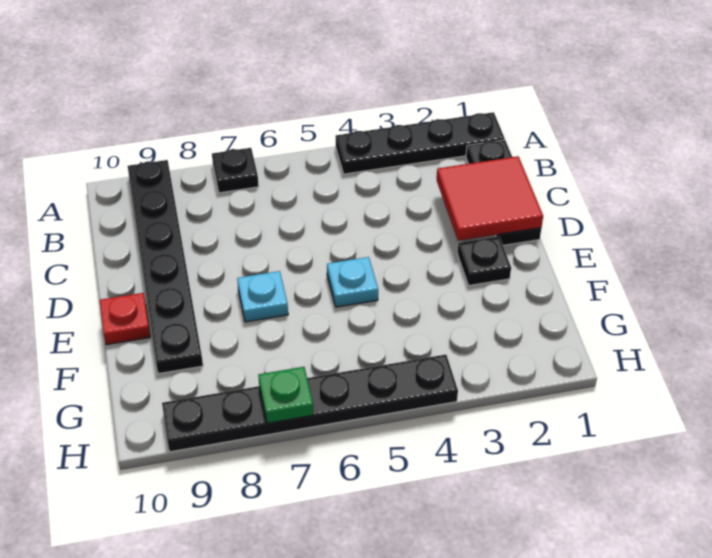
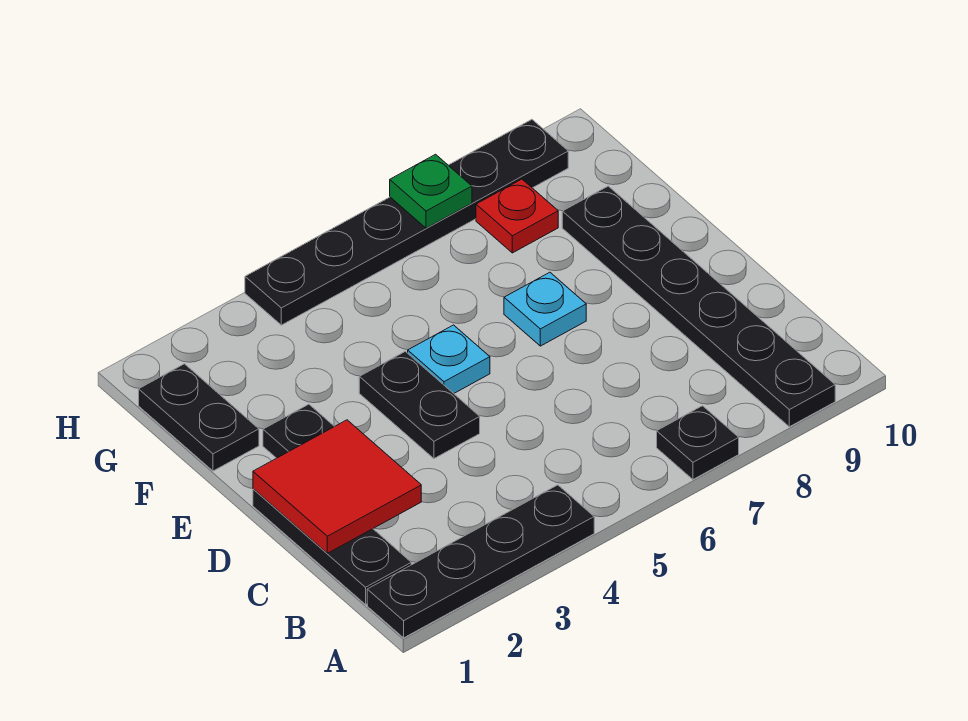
none -> black plate D4:E4 level 1
red plate E10 level 1 -> red plate G8 level 1
none -> black plate F1:G1 level 1

